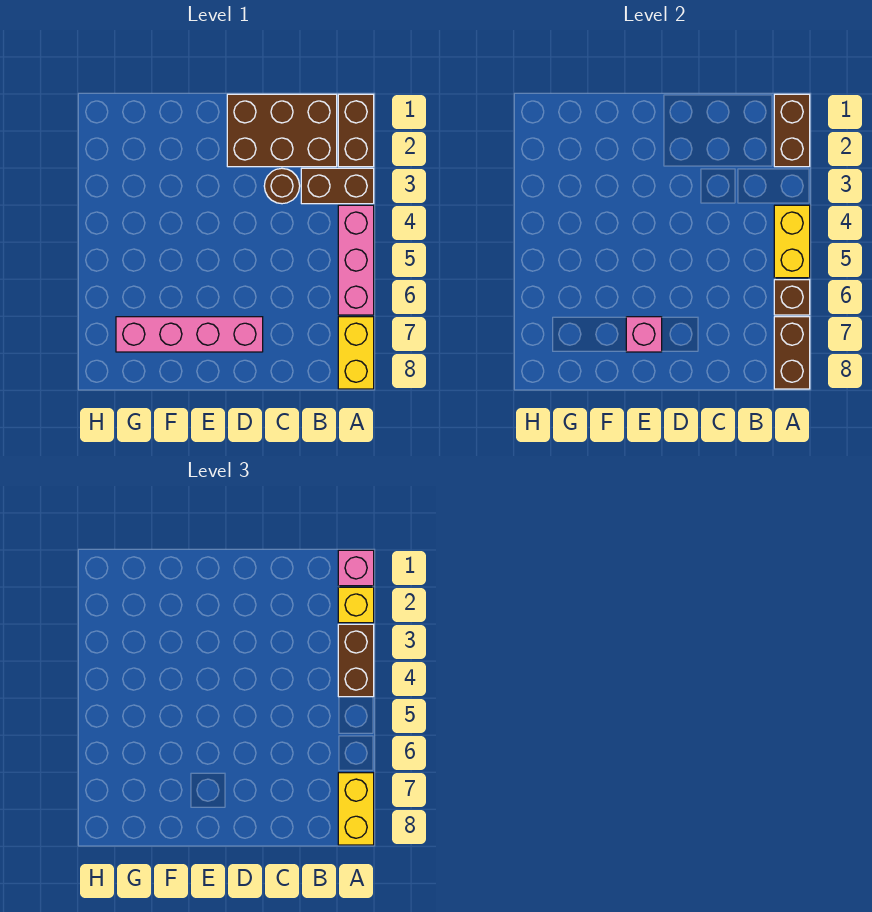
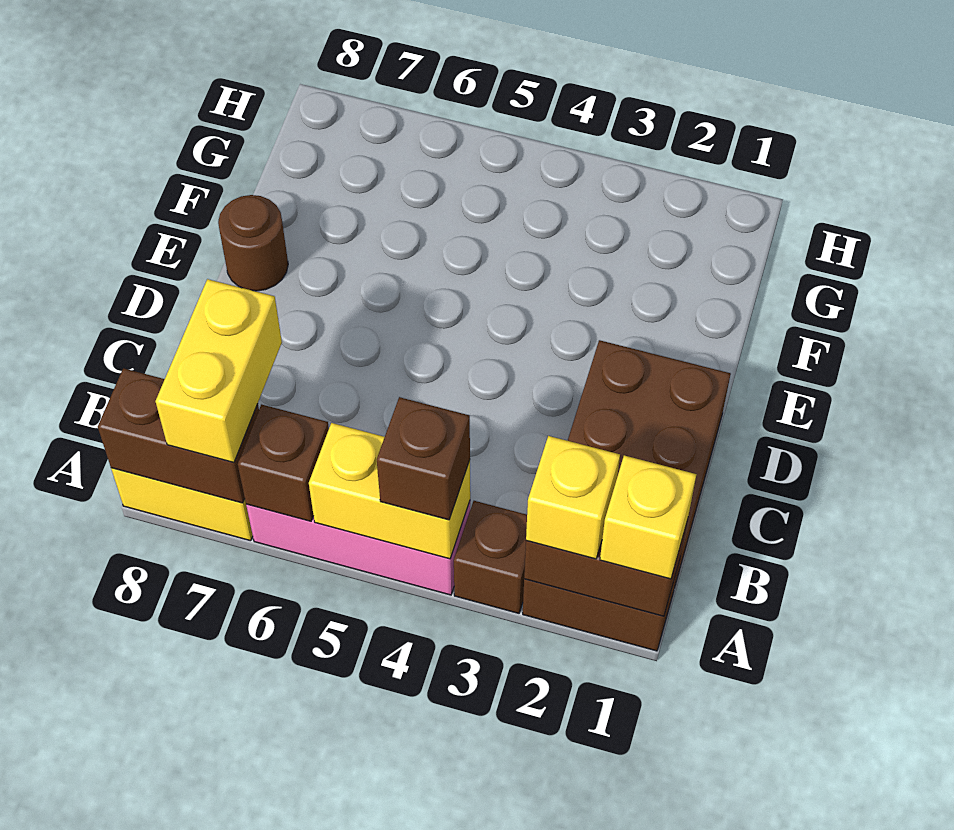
pink brick A1 level 3 -> yellow brick A1 level 3
brown brick A3:B3 level 1 -> brown brick A3 level 1
brown brick A3:A4 level 3 -> brown brick A4 level 3
yellow brick A7:A8 level 3 -> yellow brick A7:B7 level 3
brown round brick C3 level 1 -> brown round brick E8 level 1
pink brick D7:G7 level 1 -> none
pink brick E7 level 2 -> none

